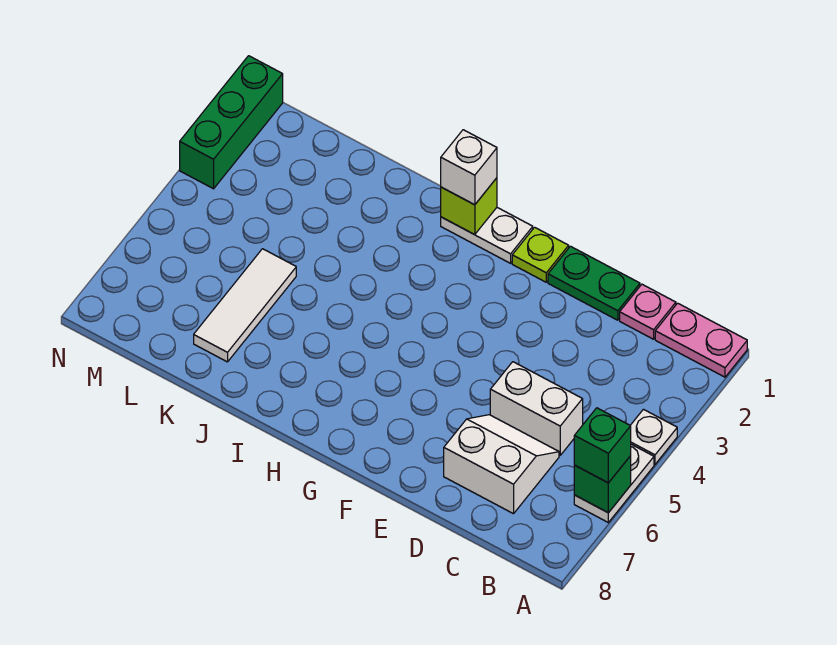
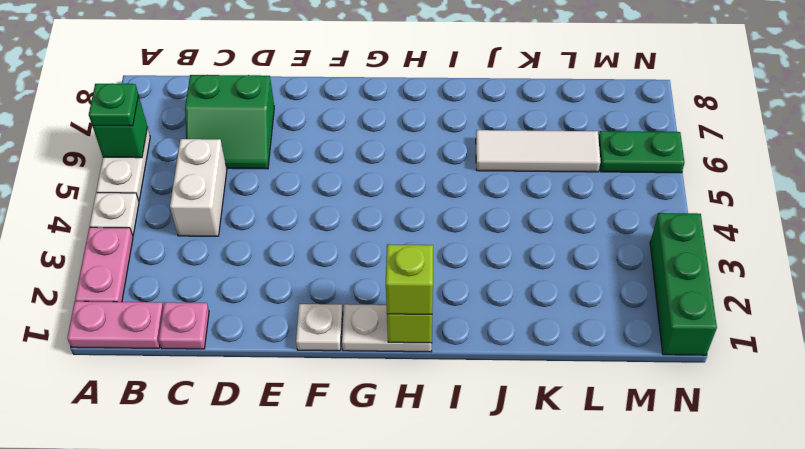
none -> pink plate A2:A3 level 1
green brick A6 level 3 -> green plate A6 level 3
white brick C5:D5 level 1 -> white brick C4:C5 level 1
white slope C6:D7 level 1 top 7 -> green slope C6:D7 level 1 top 7
green plate D1:E1 level 1 -> green plate M6:N6 level 1
lime plate F1 level 1 -> white plate F1 level 1
white brick H1 level 3 -> lime brick H1 level 3
white tile K5:K7 level 1 -> white tile J6:L6 level 1

